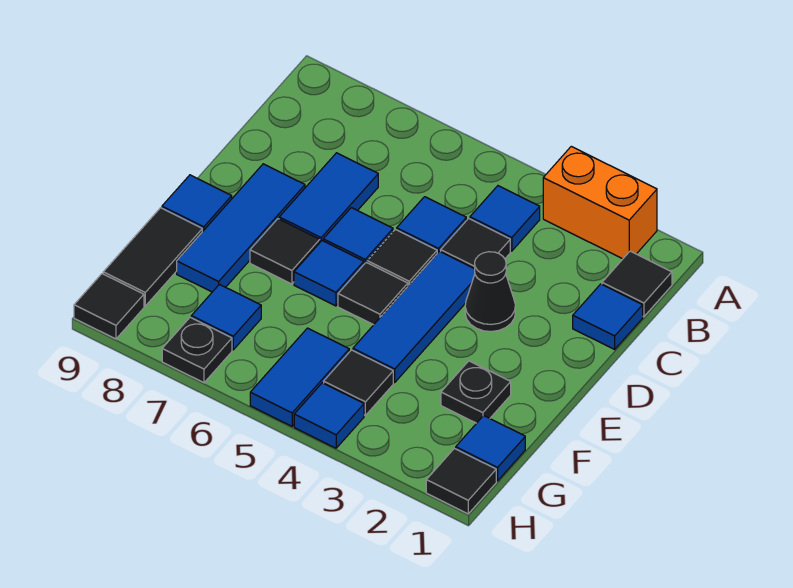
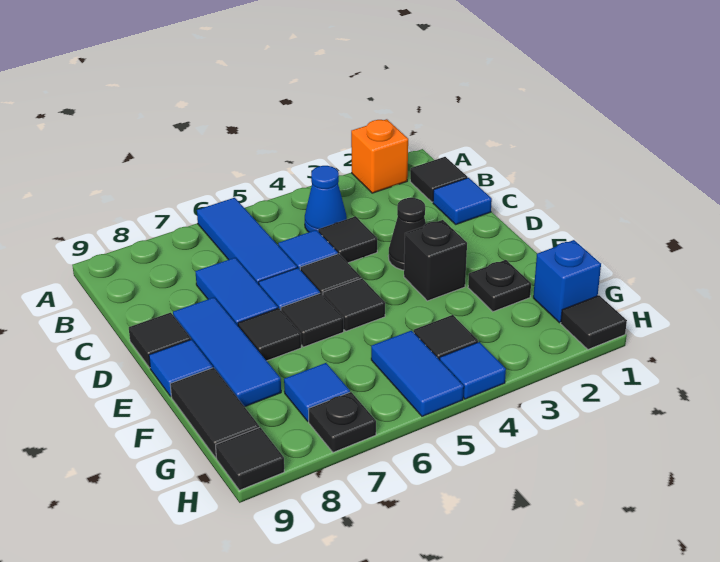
orange brick A2:A3 level 1 -> orange brick A2 level 1
blue tile B4 level 1 -> blue cone B4 level 1
blue tile D4:F4 level 1 -> blue tile A6:C6 level 1
none -> black tile D9 level 1
none -> black brick E3 level 1
blue tile E6 level 1 -> black tile E6 level 1
blue tile G1 level 1 -> blue brick G1 level 1

